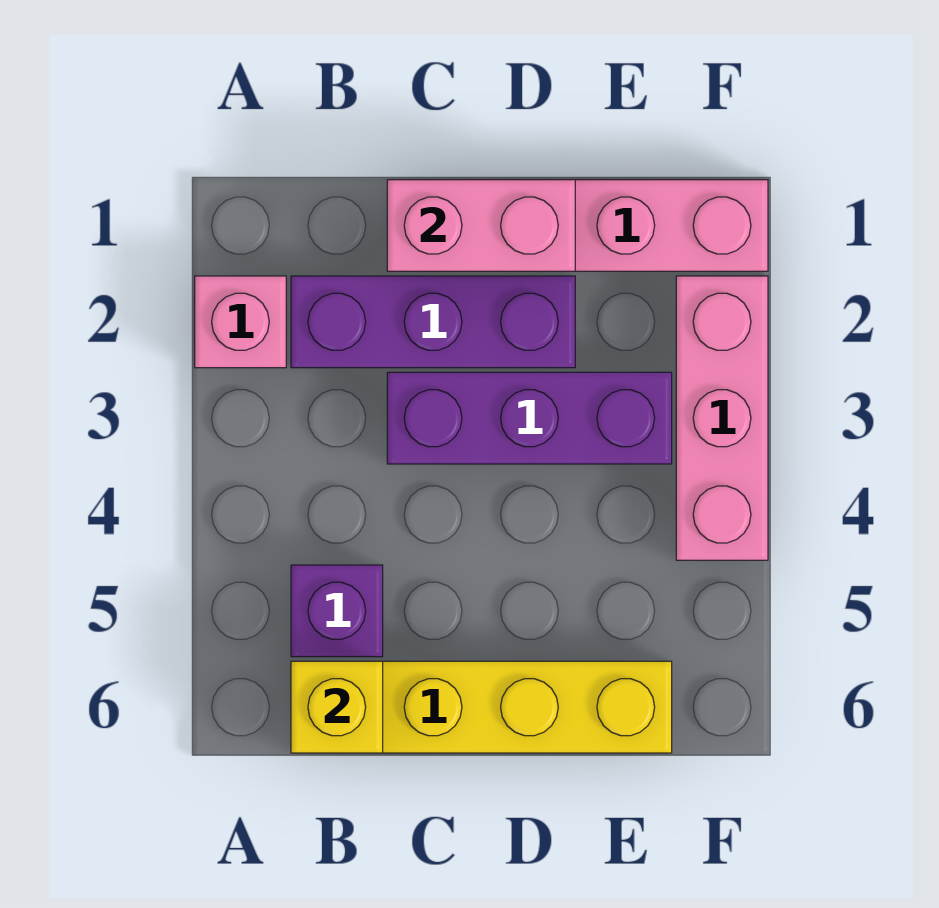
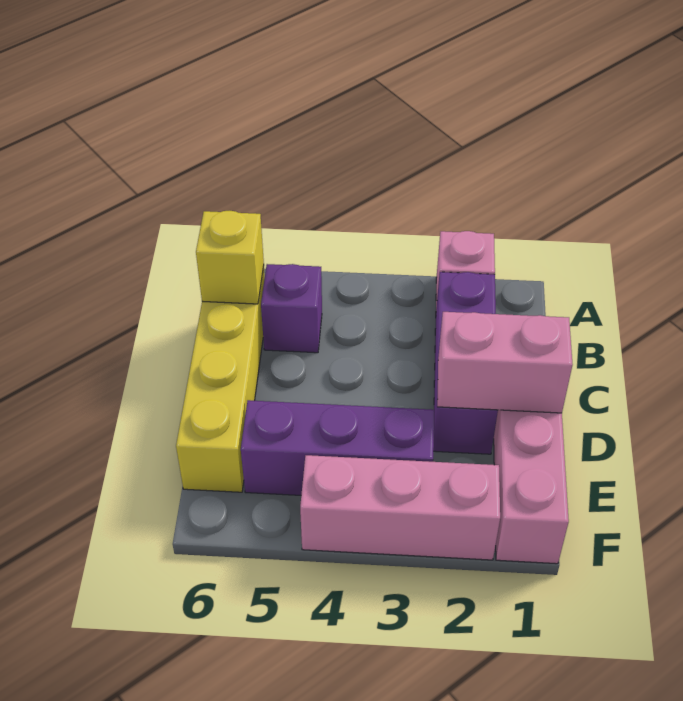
pink brick C1:D1 level 2 -> pink brick D1:D2 level 2
purple brick C3:E3 level 1 -> purple brick E3:E5 level 1

